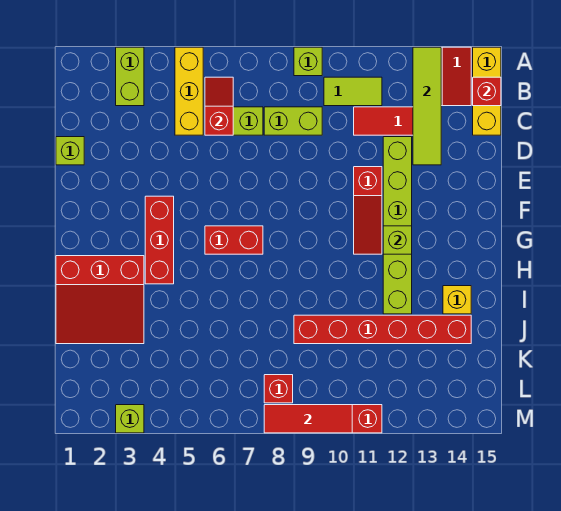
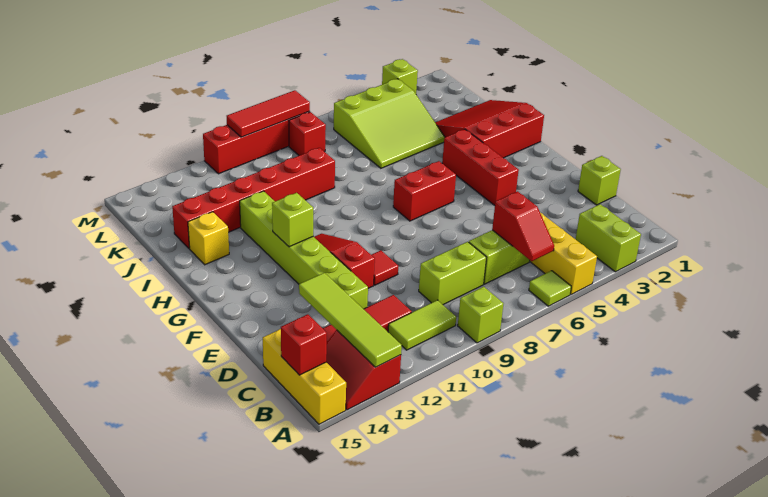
none -> lime tile A6 level 1
none -> red tile E10 level 1
none -> lime slope J4:L6 level 1 top L

